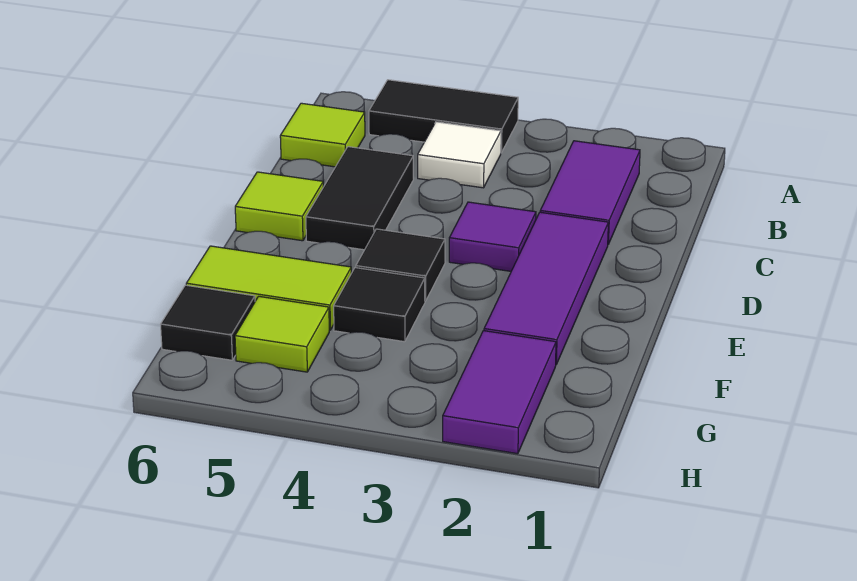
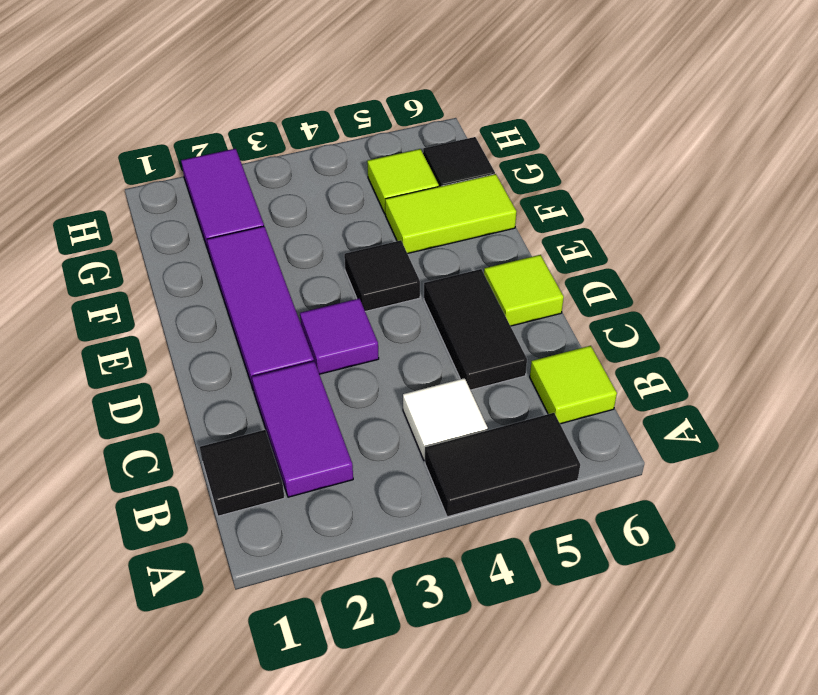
black tile F4 level 1 -> black tile B1 level 1

